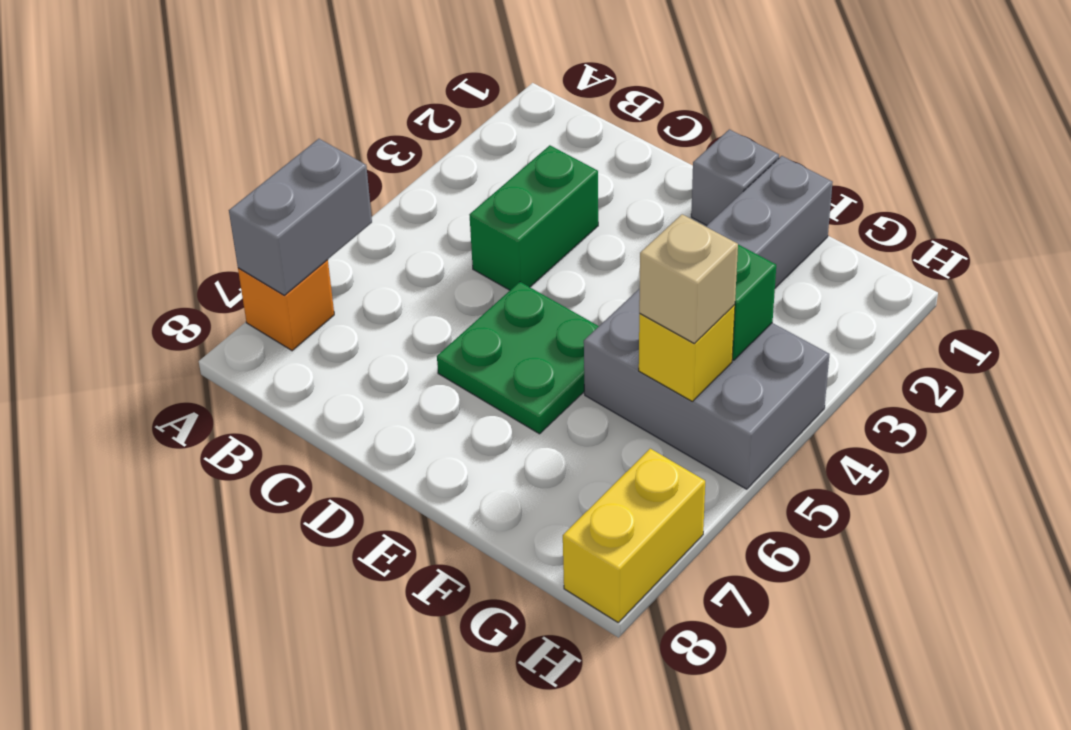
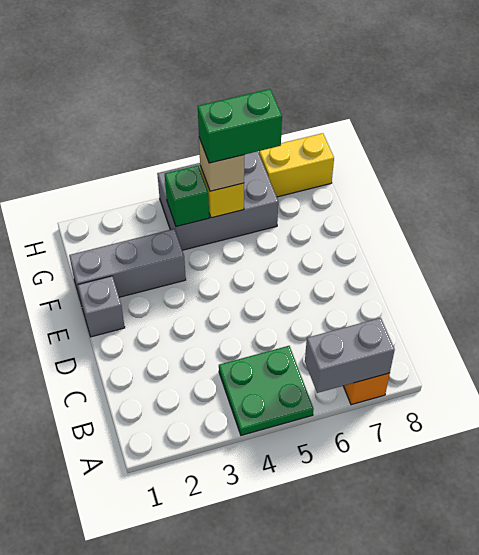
green brick C3:C4 level 1 -> green brick G5:G6 level 4
green plate D5:E6 level 1 -> green plate A4:B5 level 1
grey brick F4:H5 level 1 -> grey brick G4:H6 level 1

